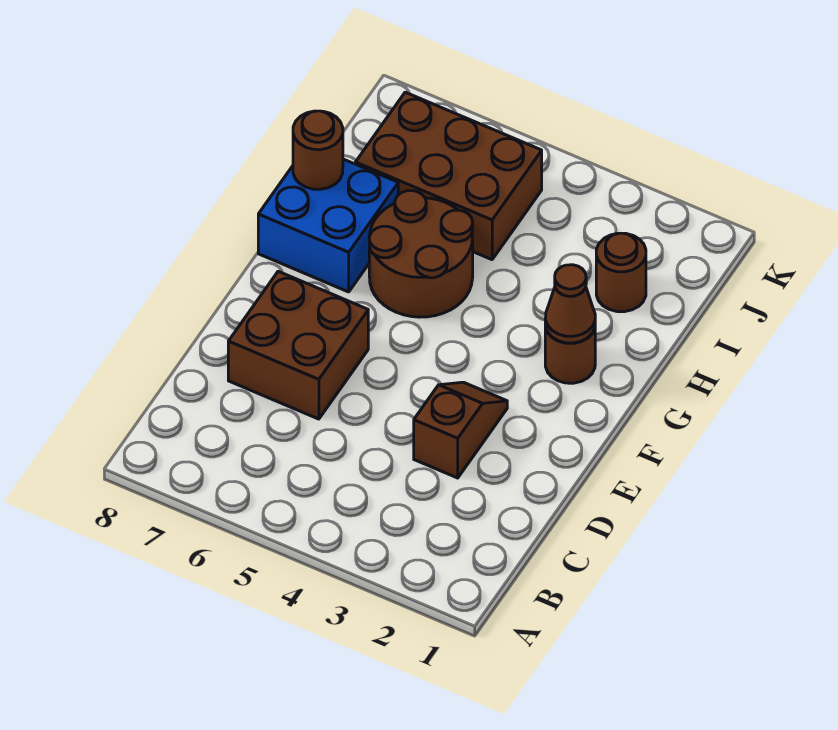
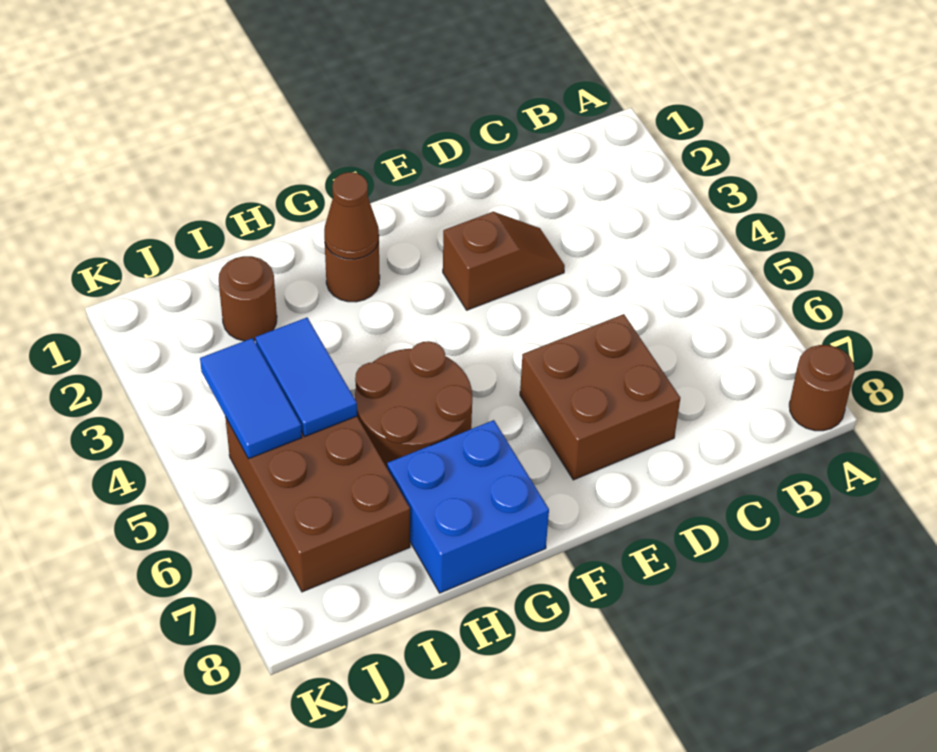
brown slope D3:E3 level 1 top D -> brown slope D3:E3 level 1 top E
brown round brick H8 level 2 -> brown round brick A8 level 1
none -> blue tile I4:I5 level 2
none -> blue tile J4:J5 level 2

